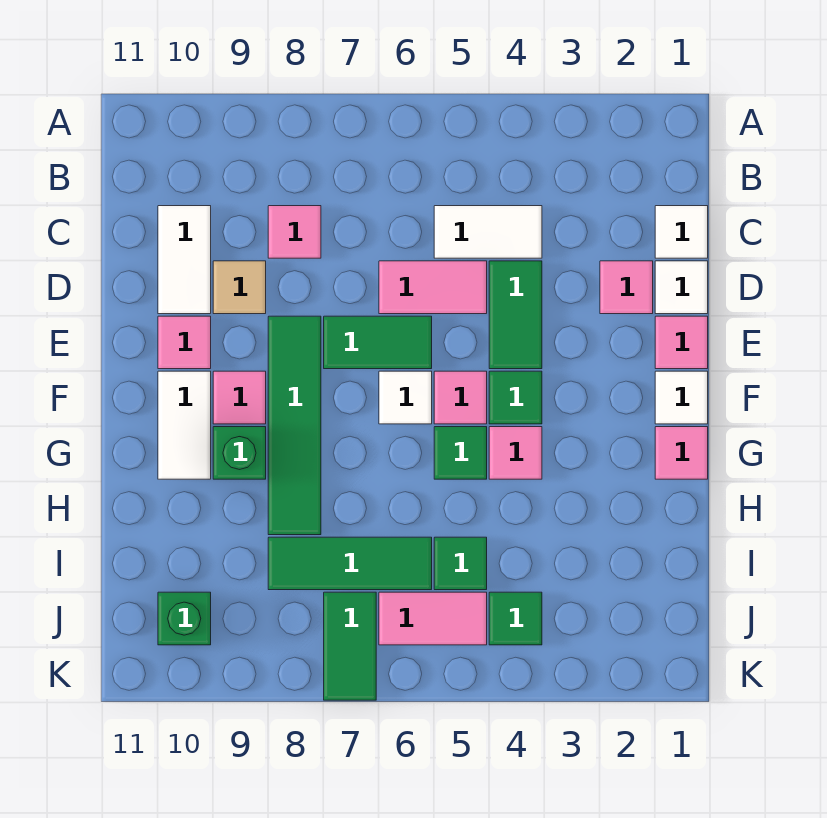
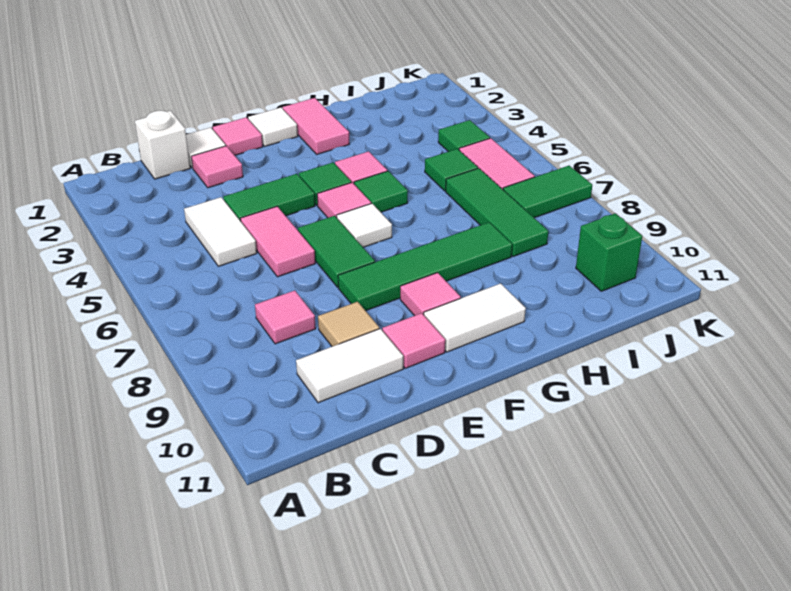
white tile C1 level 1 -> white brick C1 level 1
pink tile G1 level 1 -> pink tile G1:G2 level 1
green brick G9 level 1 -> none

